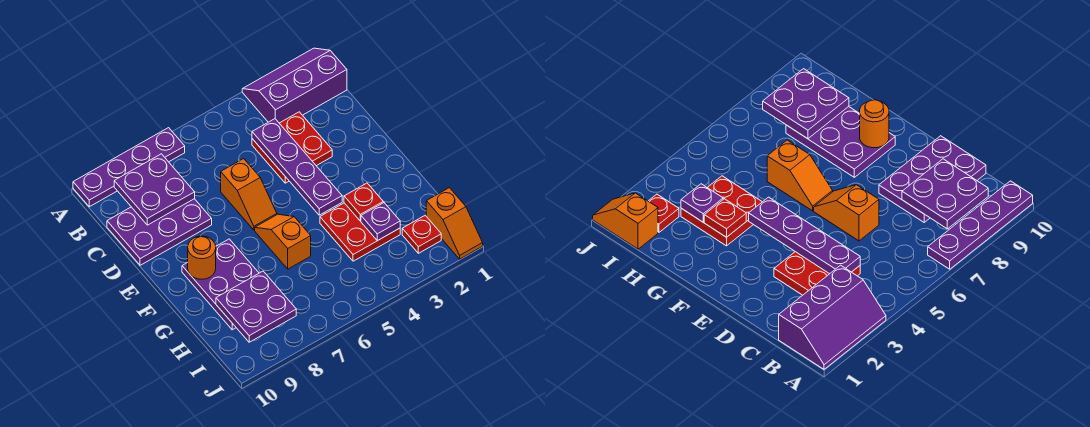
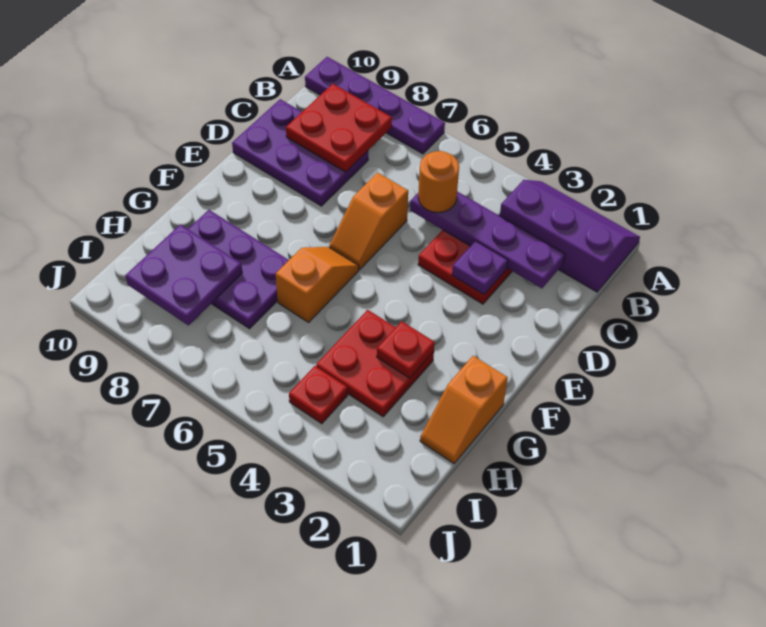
purple plate B8:C9 level 2 -> red plate B8:C9 level 2
purple plate C4:F4 level 2 -> purple plate C2:C5 level 2
purple plate F8:H9 level 1 -> purple plate G7:H9 level 1
orange round brick F9 level 2 -> orange round brick C5 level 3
purple plate H3 level 2 -> purple plate D3 level 2
orange slope I1:J1 level 1 top I -> orange slope G1:H1 level 1 top G
red plate I2 level 1 -> red plate I4 level 1

